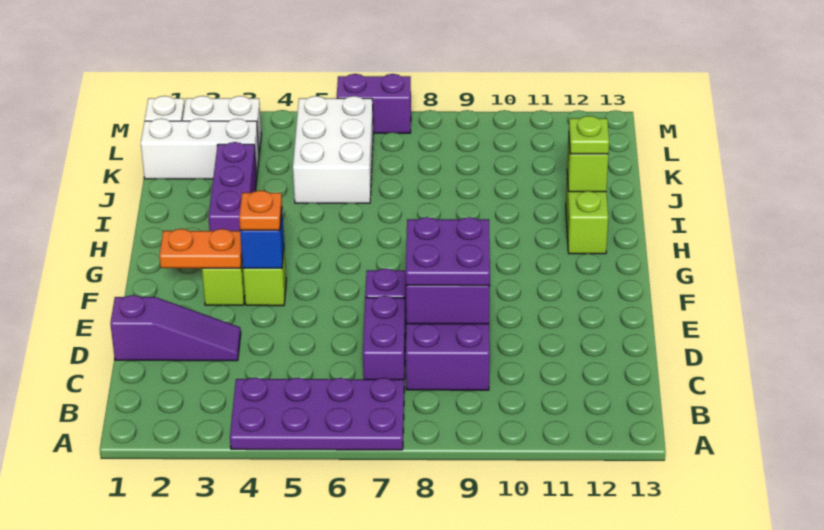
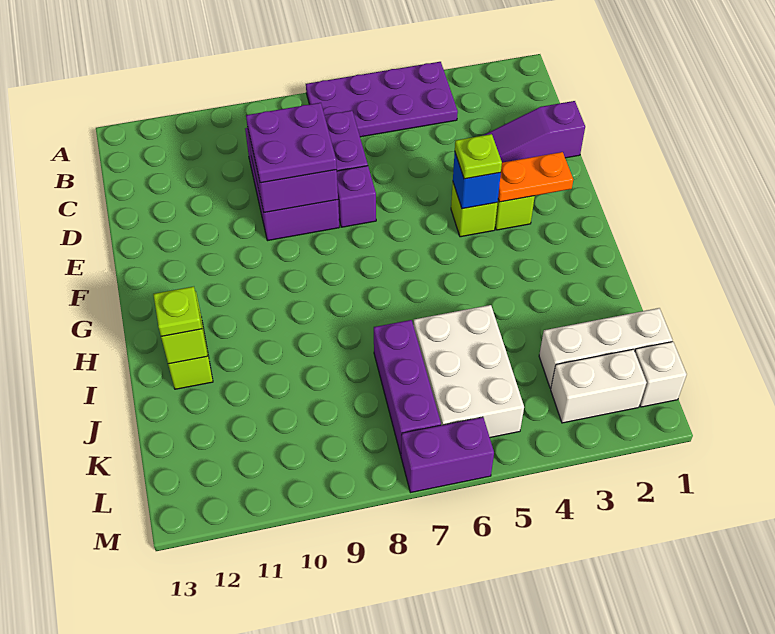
orange plate F4 level 3 -> lime plate F4 level 3
purple brick H3:J3 level 1 -> purple brick J7:L7 level 1

